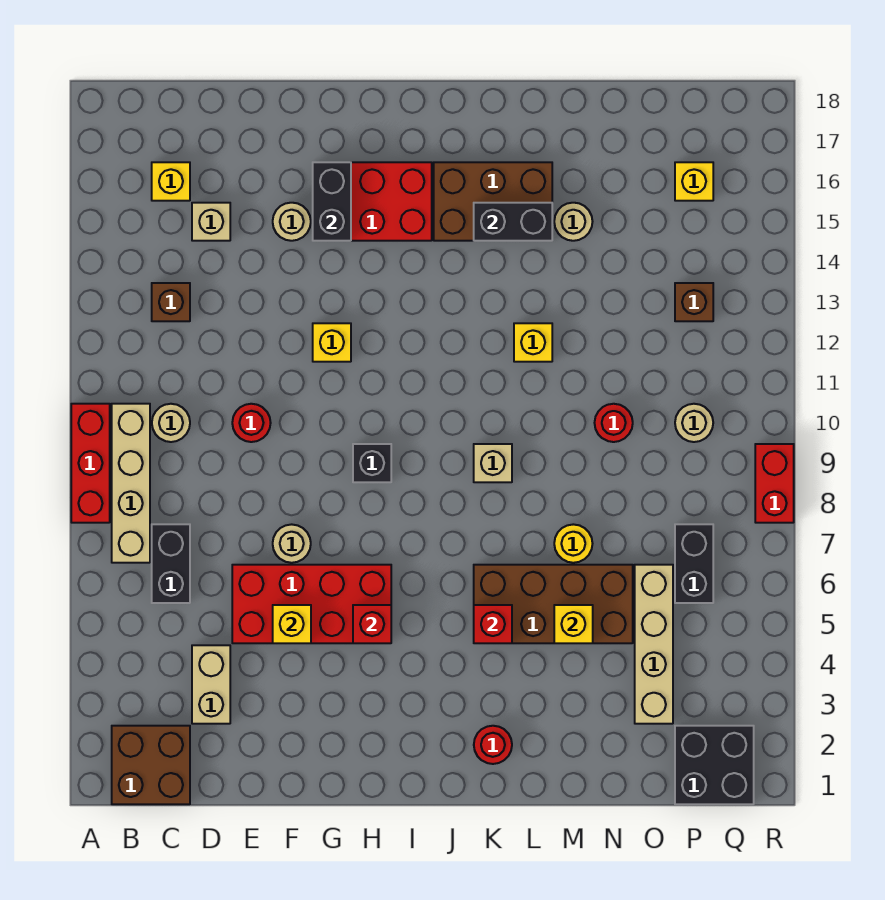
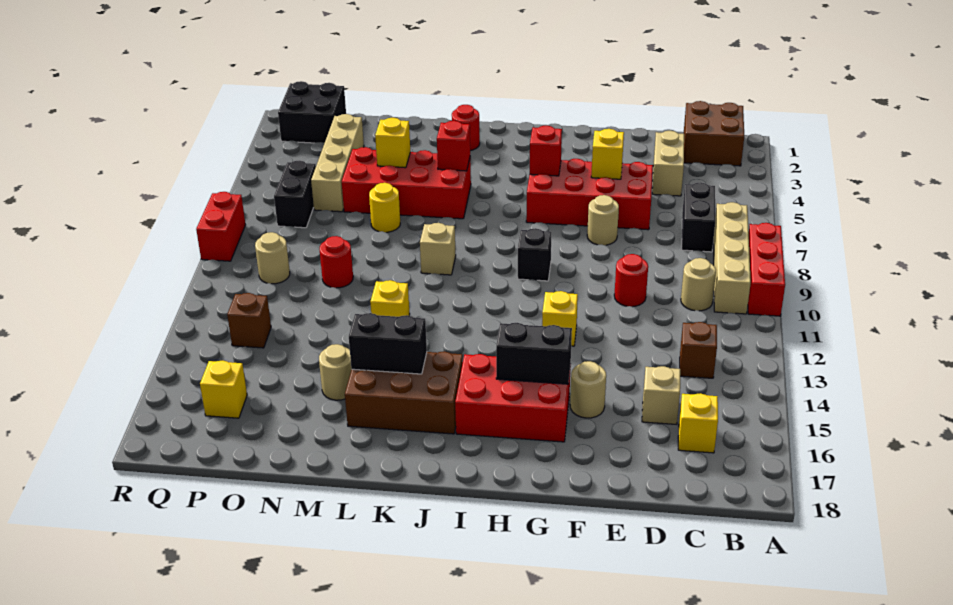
black brick G15:G16 level 2 -> black brick G15:H15 level 2
brown brick K5:N6 level 1 -> red brick K5:N6 level 1

